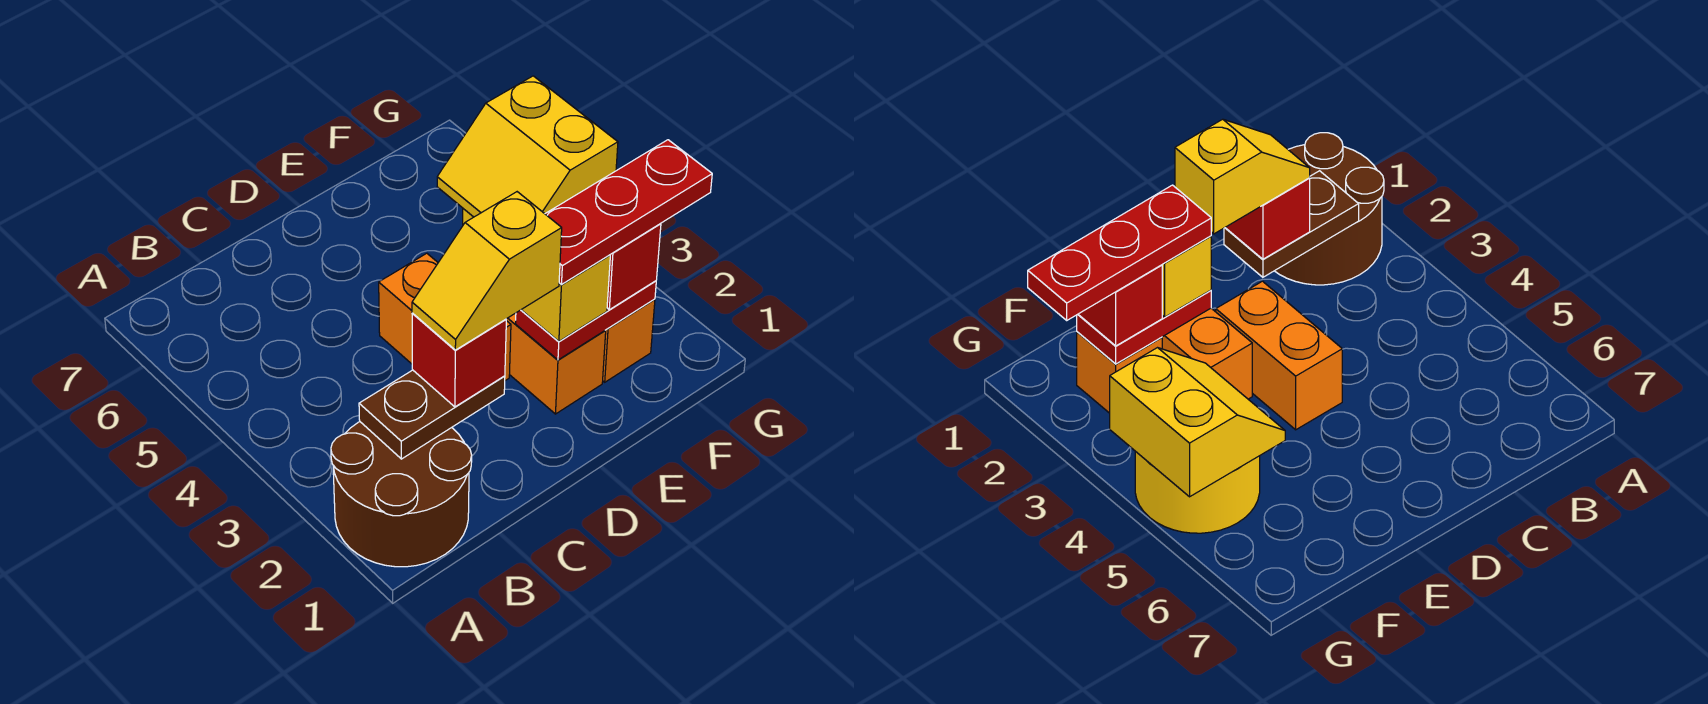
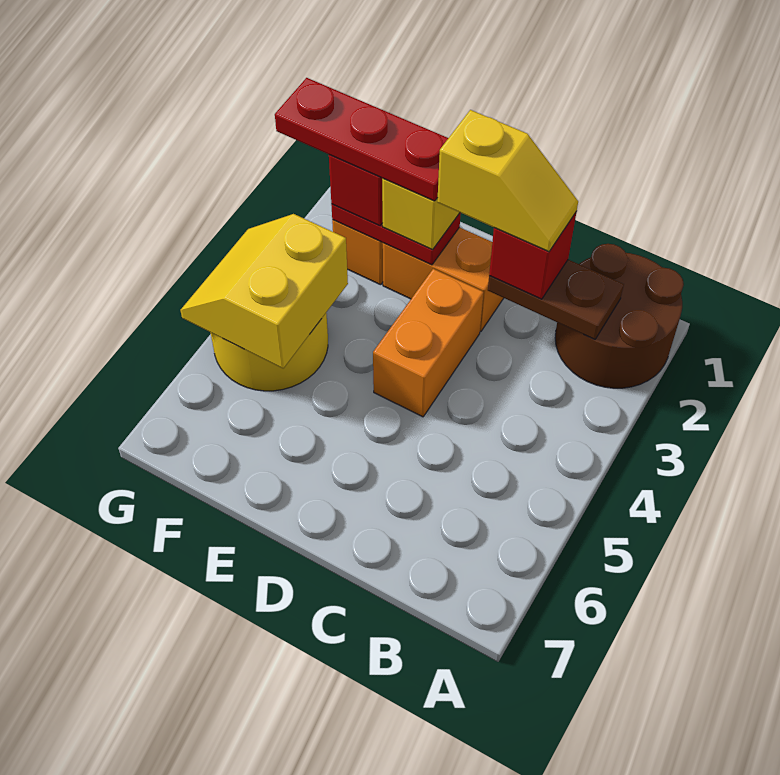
orange brick E2:E3 level 1 -> orange brick D2:E2 level 1
yellow slope F4:G5 level 2 top G -> yellow slope F4:G5 level 2 top F

